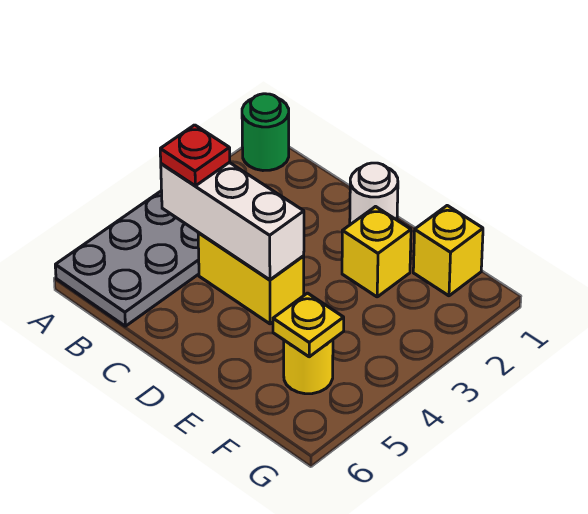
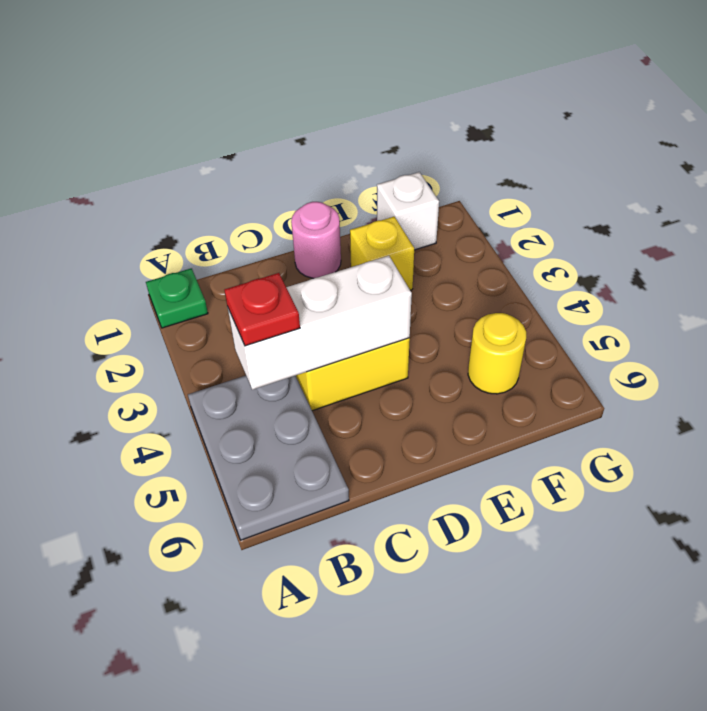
green round brick A1 level 1 -> green plate A1 level 1
white round brick D1 level 1 -> pink round brick D1 level 1
yellow brick F1 level 1 -> white brick F1 level 1
yellow plate F5 level 2 -> none

